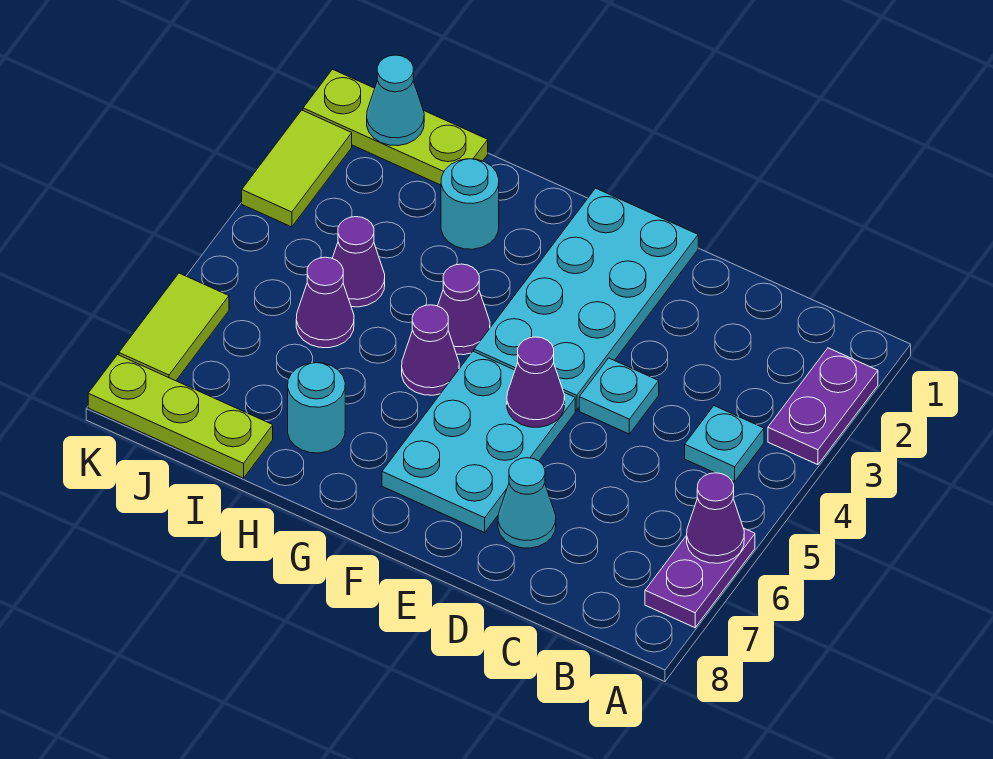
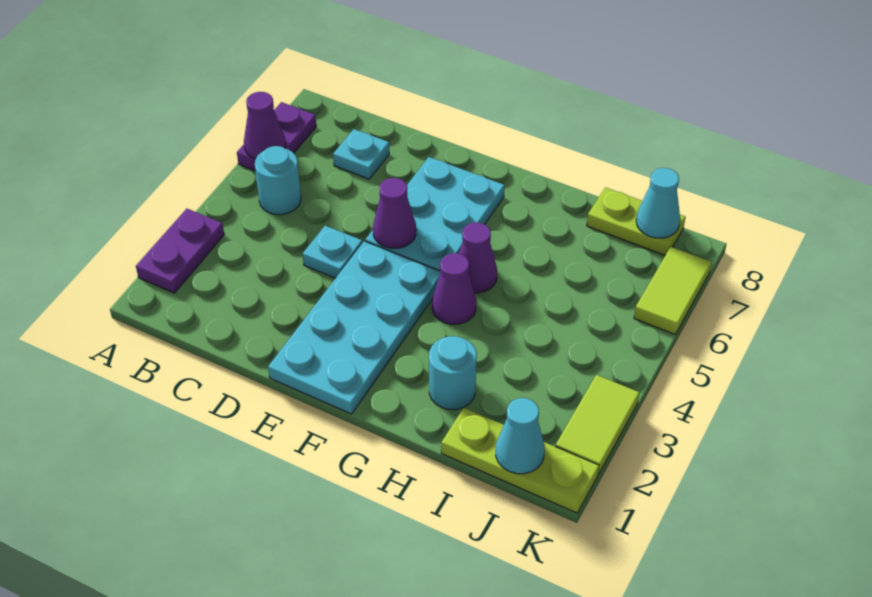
cyan plate B4 level 1 -> cyan plate C7 level 1
cyan cone D7 level 1 -> cyan cone J8 level 2
cyan round brick H7 level 1 -> cyan round brick B5 level 1
purple cone I4 level 1 -> none
purple cone I5 level 1 -> none
lime plate I8:K8 level 1 -> lime plate I8:J8 level 1

